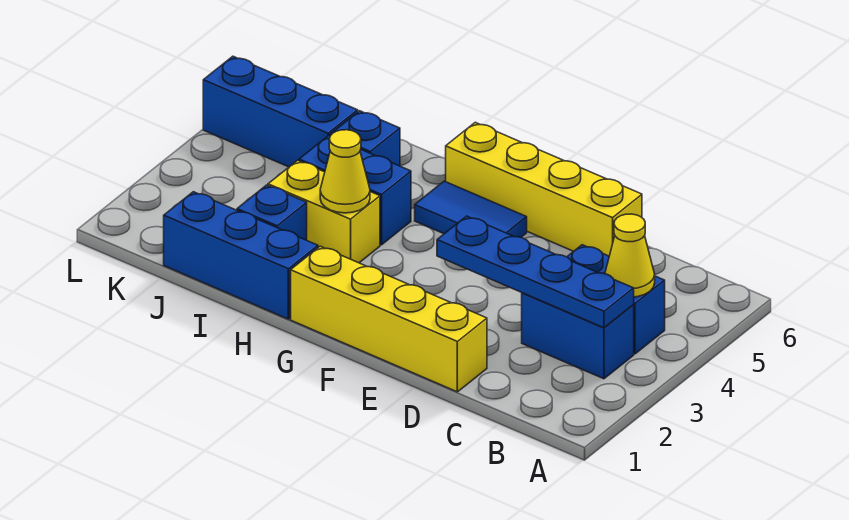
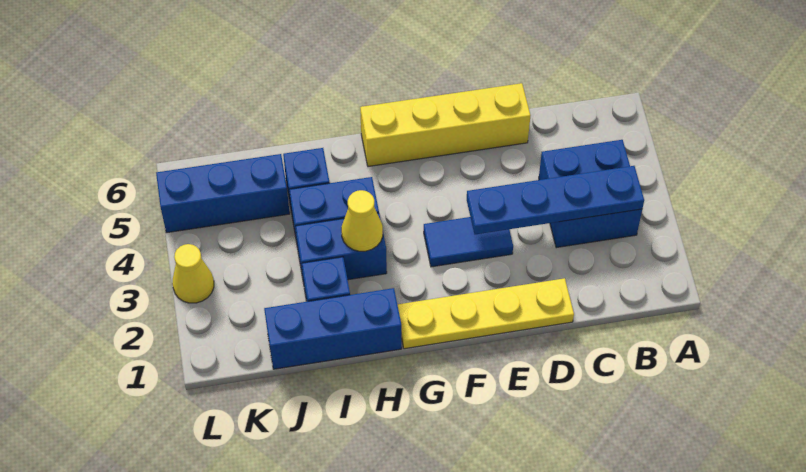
yellow cone B4 level 2 -> yellow cone L3 level 1
yellow brick D1:G1 level 1 -> yellow plate D1:G1 level 1
blue tile F5:G5 level 1 -> blue tile E3:F3 level 1
yellow brick H3:I3 level 1 -> blue brick H3:I3 level 1

